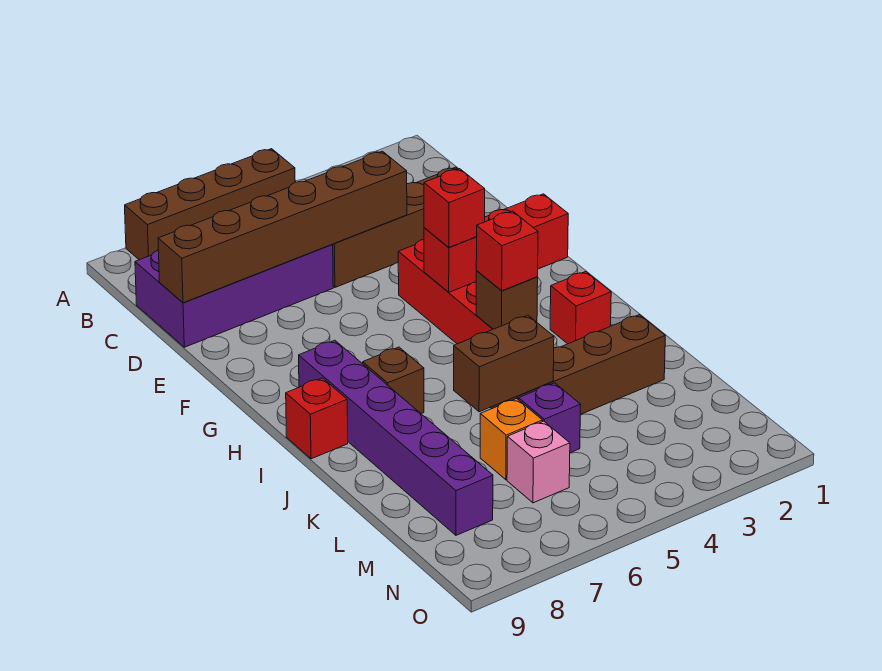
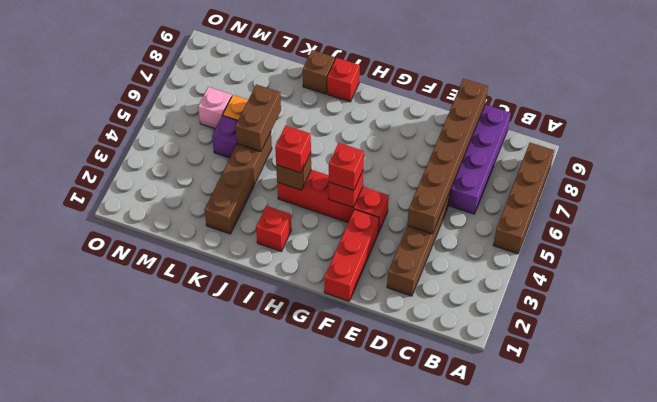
purple brick H8:M8 level 1 -> none
brown brick I7 level 1 -> brown brick J9 level 1

